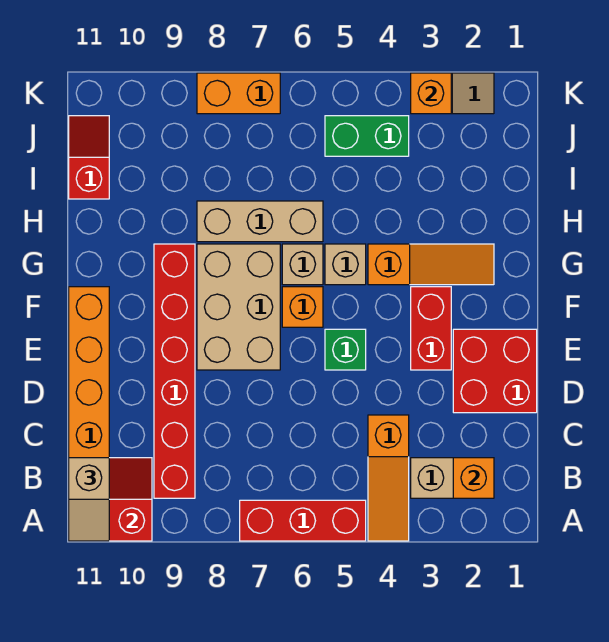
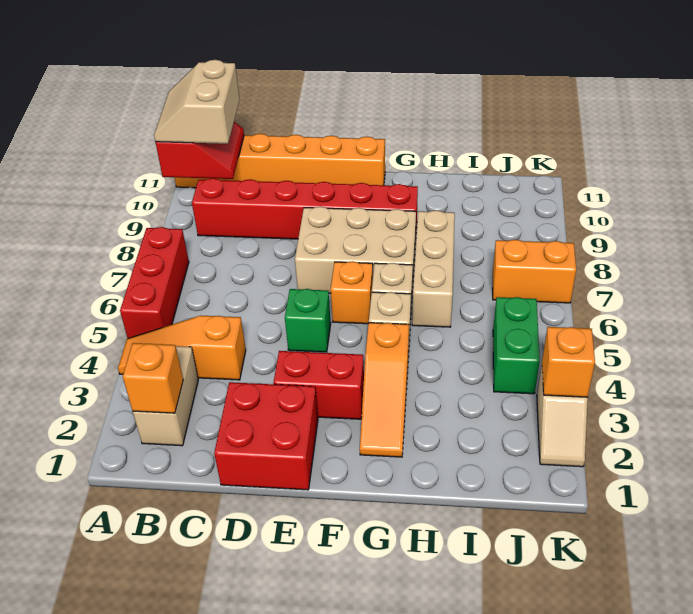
tan slope A11:B11 level 3 top B -> tan slope A10:B11 level 3 top B
red slope I11:J11 level 1 top I -> none
orange brick K7:K8 level 1 -> orange brick J7:K7 level 1

